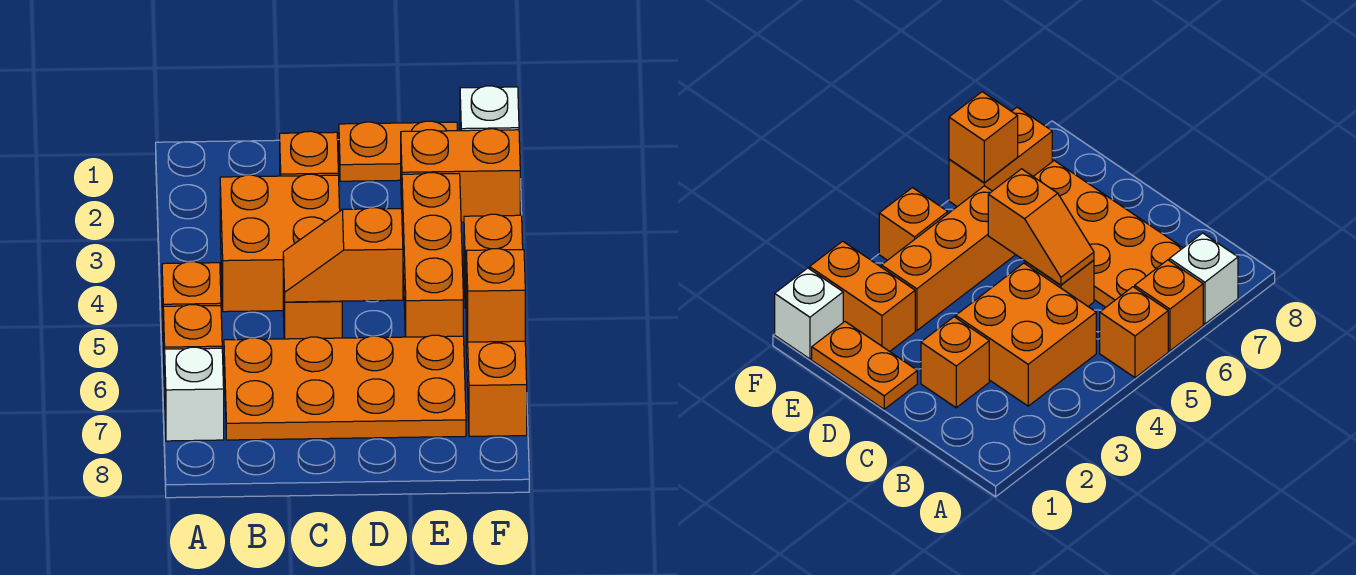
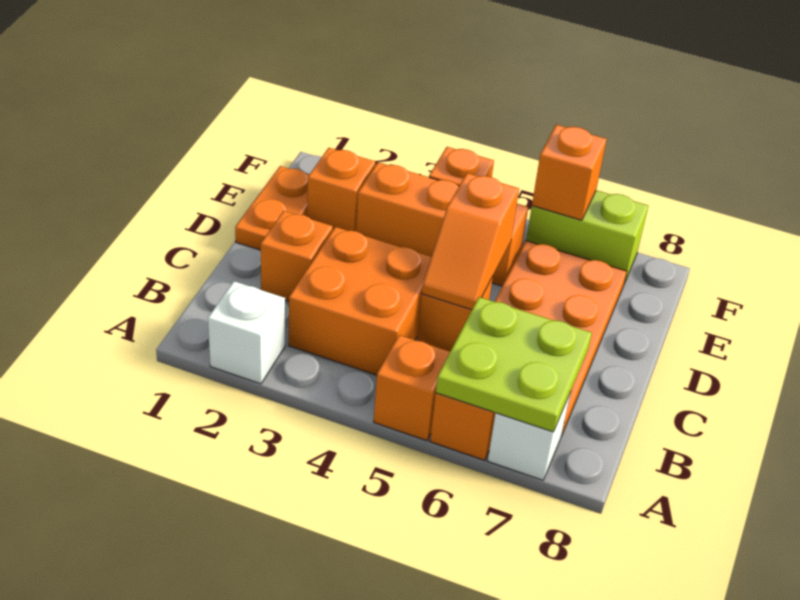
none -> lime plate A6:B7 level 2
orange brick E2:F2 level 1 -> orange brick E2 level 1
white brick F1 level 1 -> white brick A2 level 1
orange brick F6:F7 level 1 -> lime brick F6:F7 level 1

